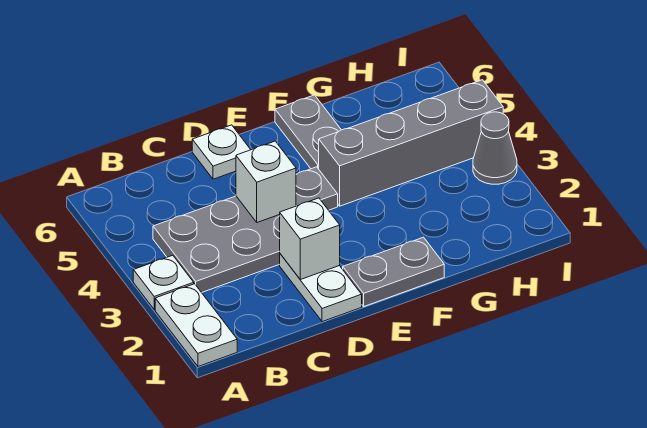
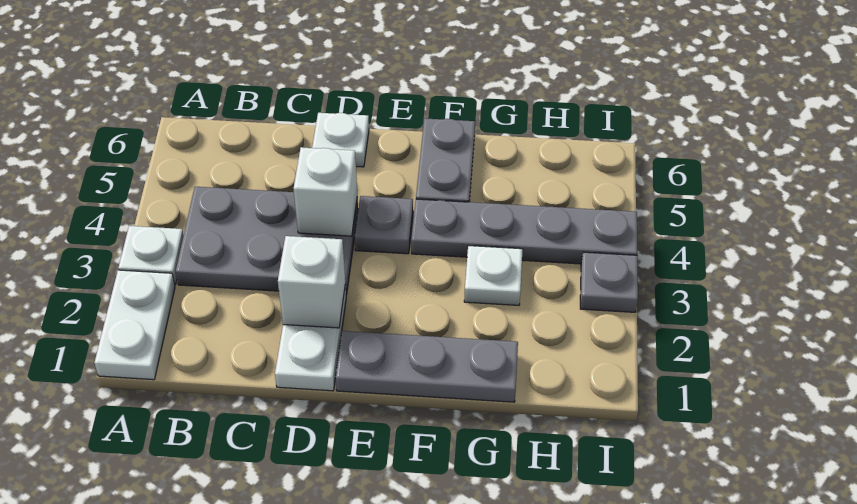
grey plate E1:F1 level 1 -> grey plate E1:G1 level 1
grey brick F4:I4 level 1 -> grey plate F4:I4 level 1
none -> white plate G3 level 1
grey cone I3 level 1 -> grey plate I3 level 1

